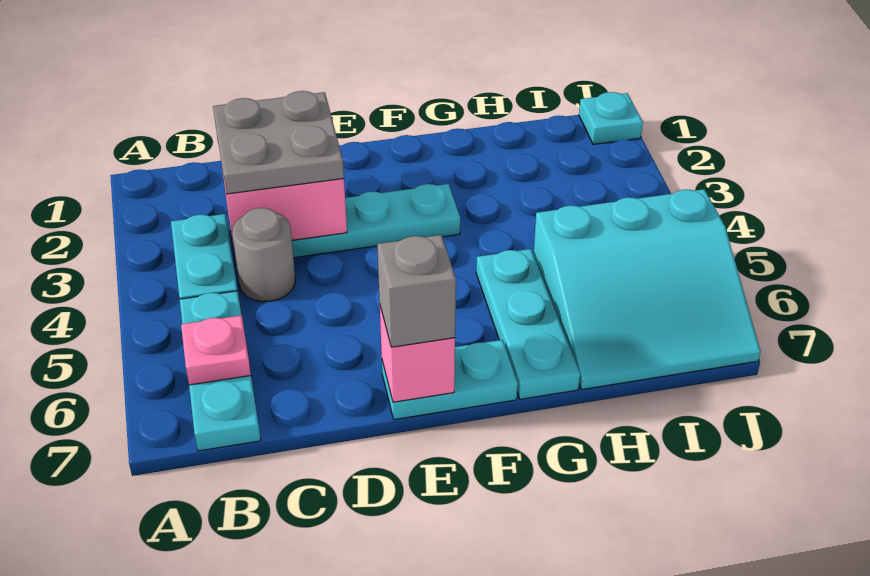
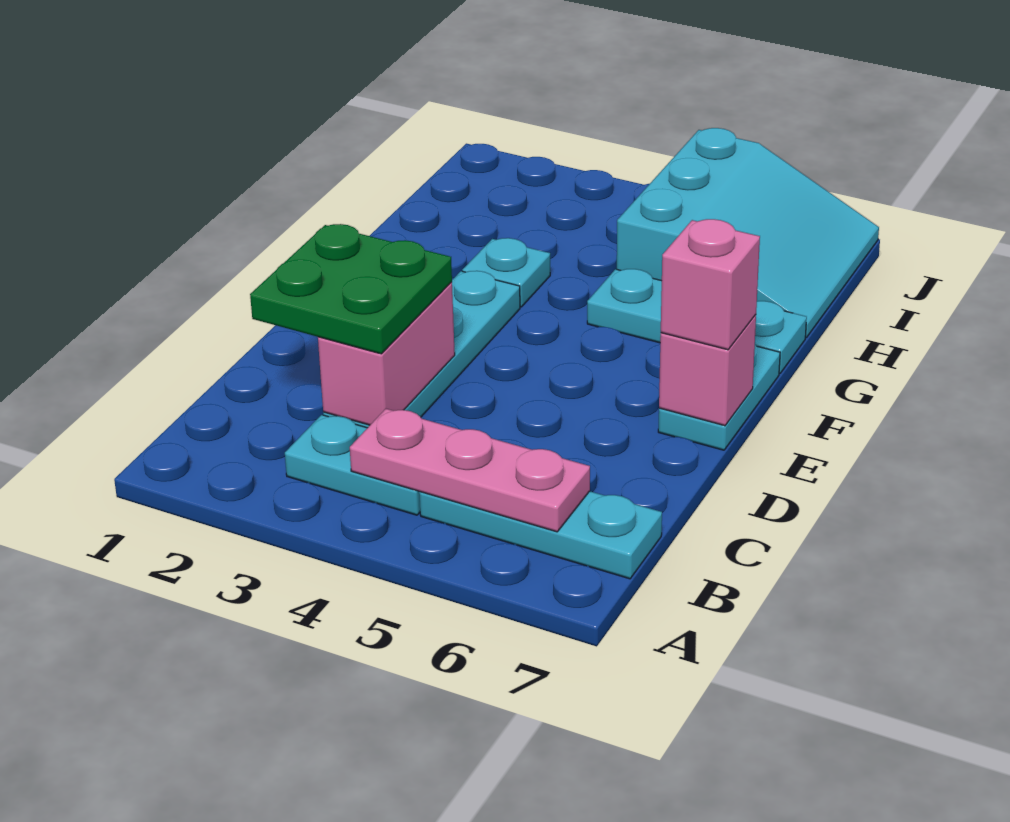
pink plate B6 level 2 -> pink plate B4:B6 level 2
grey plate C2:D3 level 3 -> green plate C2:D3 level 3
grey round brick C4 level 1 -> none
grey brick E7 level 3 -> pink brick E7 level 3
cyan plate J1 level 1 -> cyan plate G3 level 1

